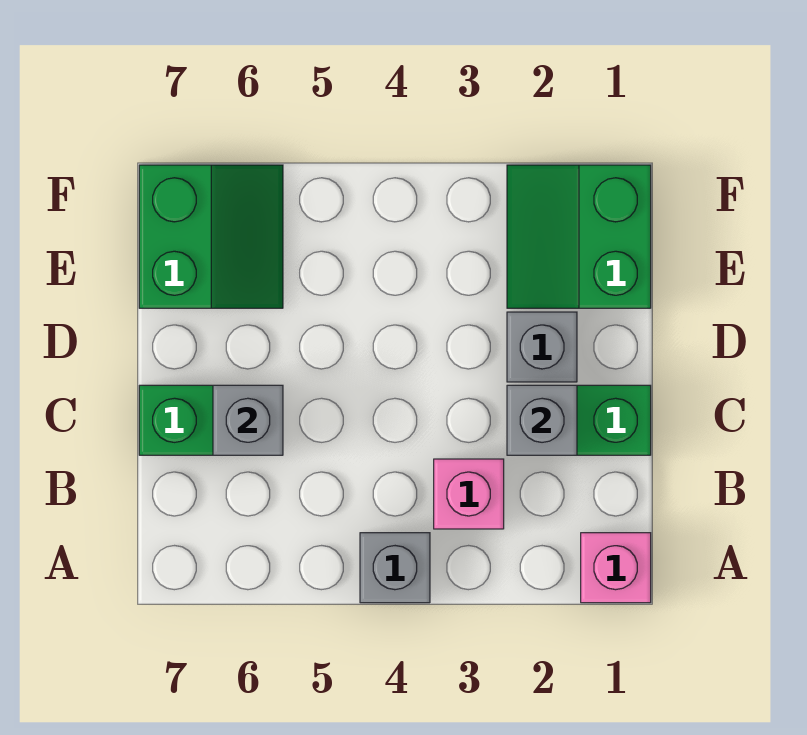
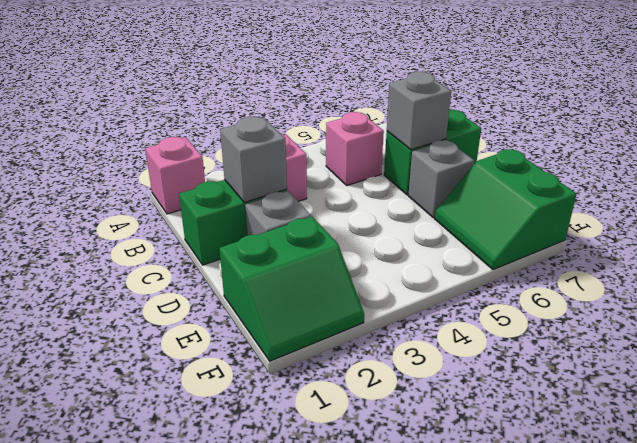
grey brick A4 level 1 -> grey brick D6 level 1
none -> pink brick B5 level 1
green slope E1:F2 level 1 top 1 -> green slope E1:F2 level 1 top E

